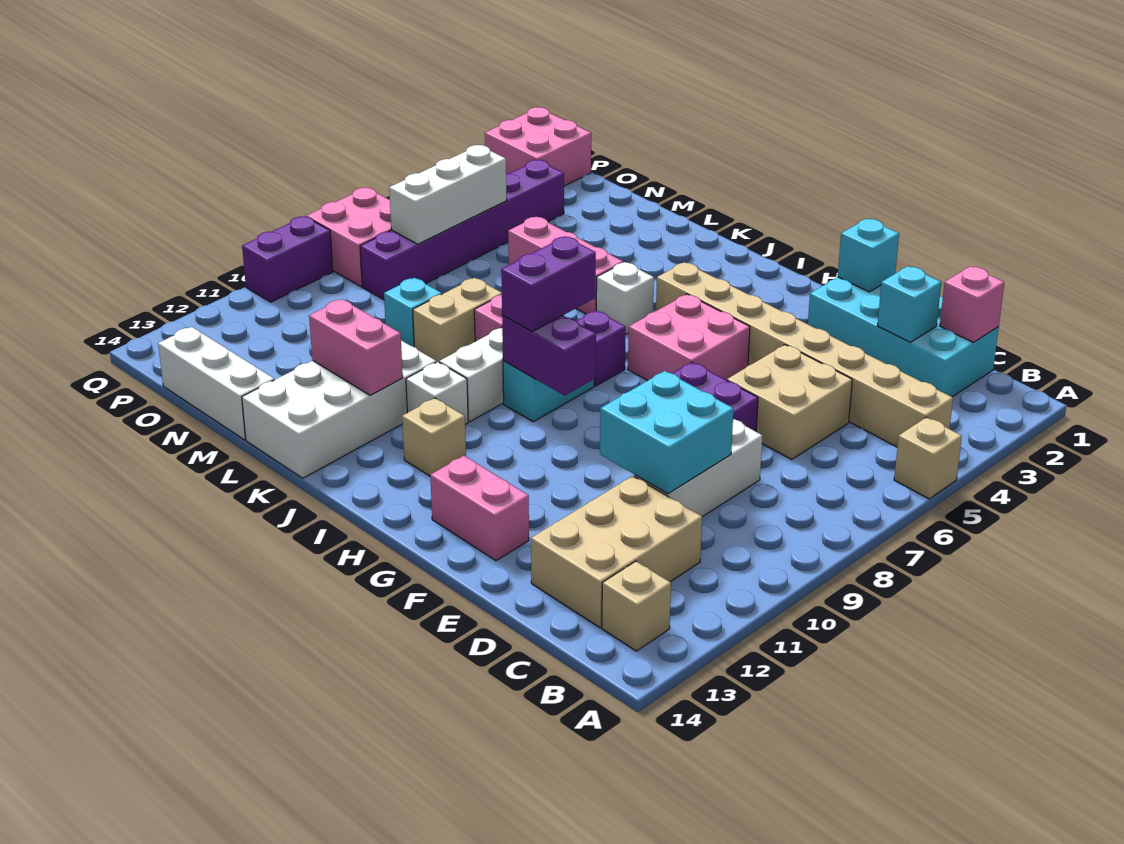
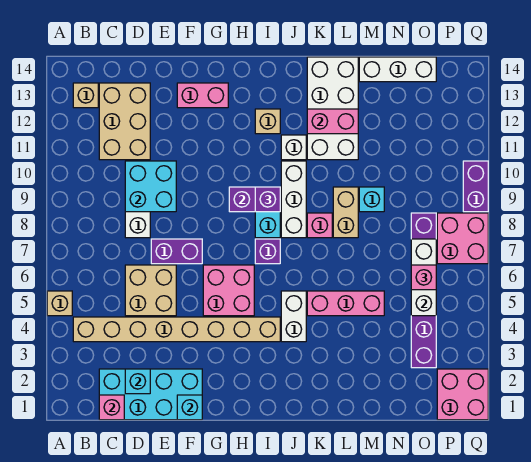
purple brick I8:I9 level 3 -> purple brick I9 level 3
white brick J5 level 1 -> white brick J4:J5 level 1
none -> pink brick O6 level 3

